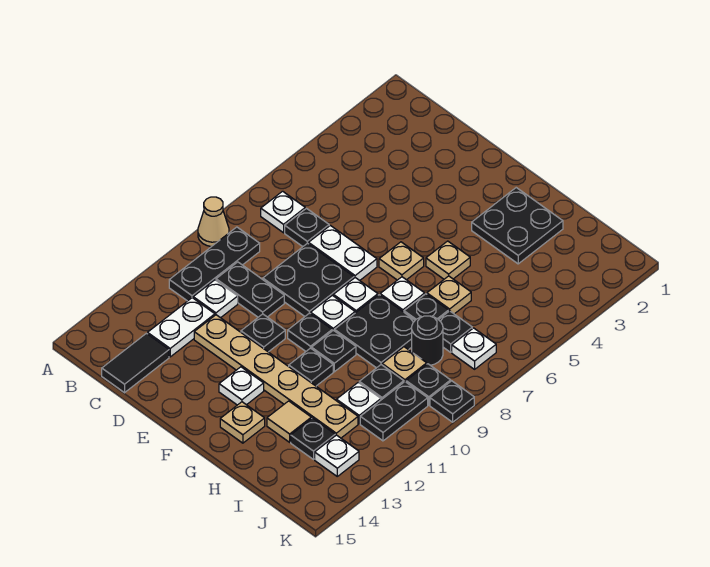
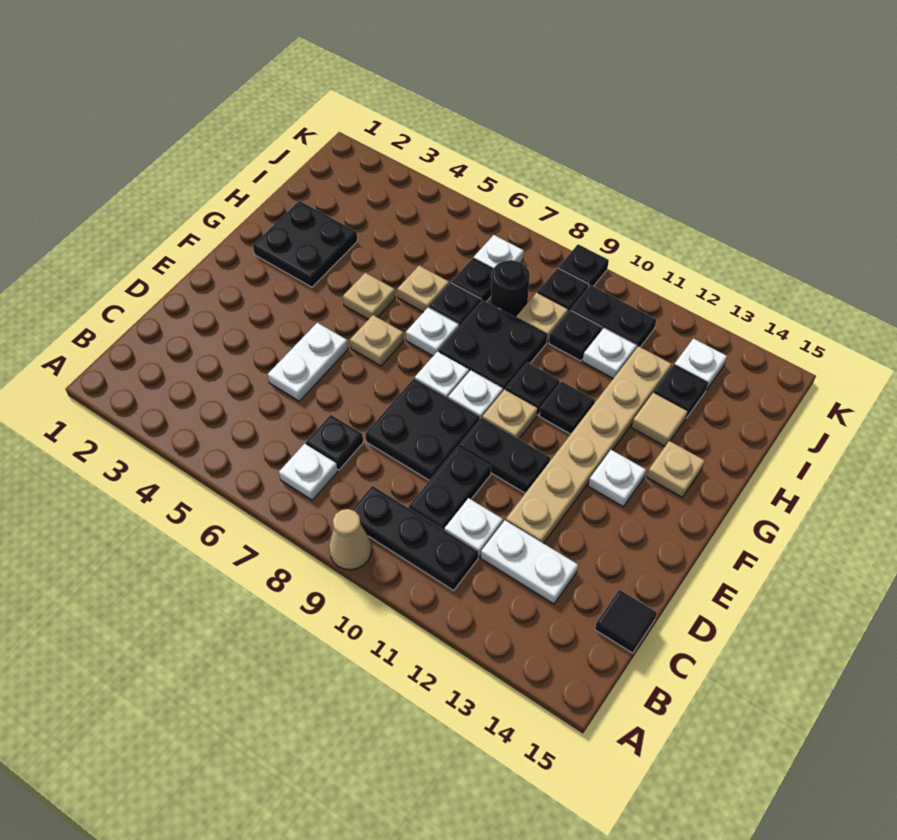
black tile C14:C15 level 1 -> black tile C15 level 1
white plate D7:E7 level 1 -> white plate D5:E5 level 1
black plate E11 level 1 -> black plate E10:E11 level 1
black plate F10 level 1 -> tan plate F10 level 1

